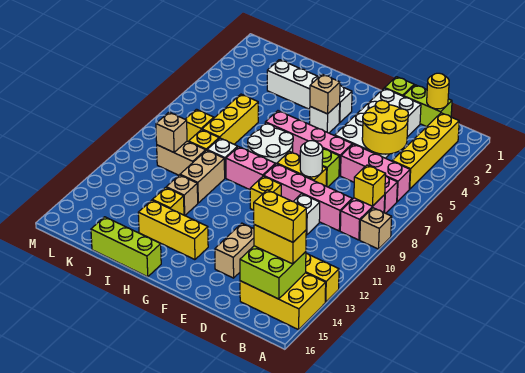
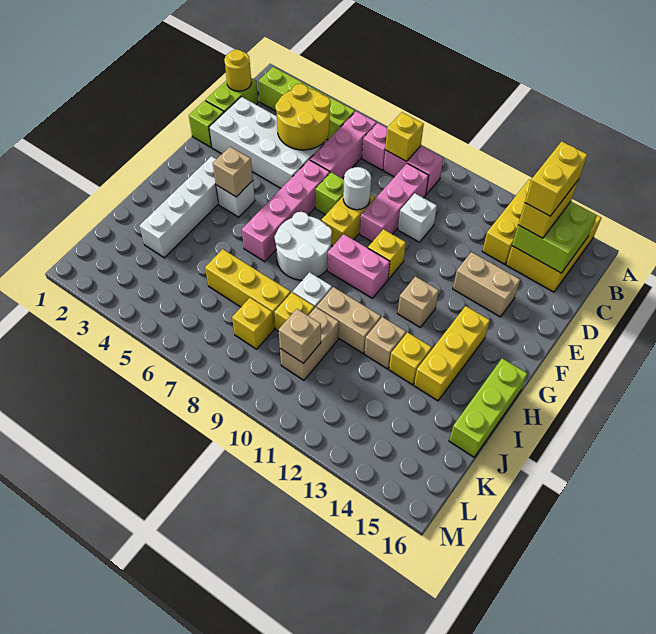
tan brick A9 level 1 -> tan brick G12 level 1
yellow brick B2:B5 level 1 -> lime brick B2:B5 level 1
pink brick C9:F9 level 1 -> pink brick C9:E9 level 1
pink brick G9:H9 level 1 -> pink brick G9:G10 level 1

